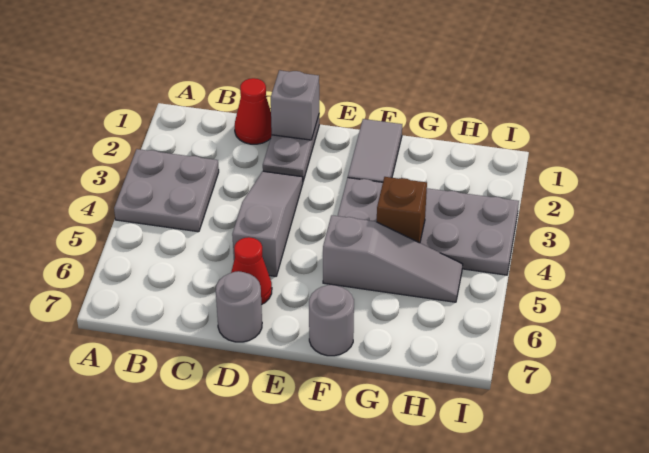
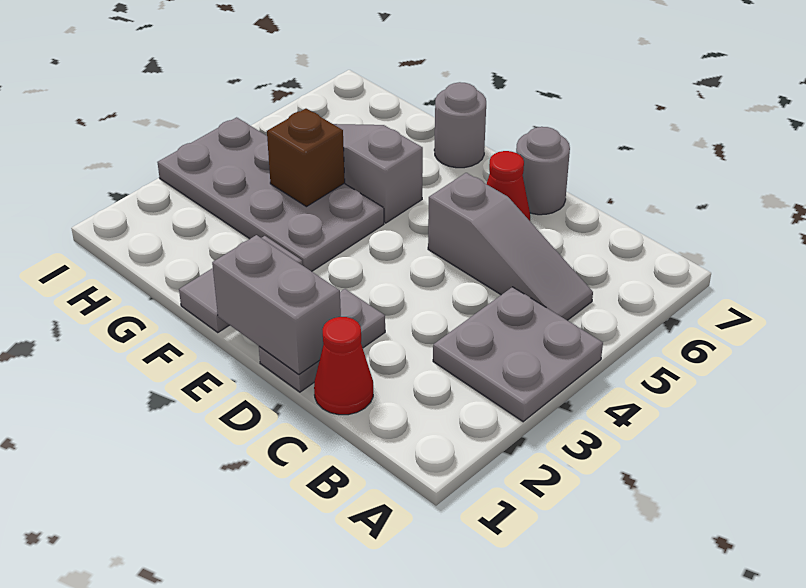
grey brick D1 level 2 -> grey brick D1:E1 level 2
grey slope D3:D5 level 1 top 5 -> grey slope B5:D5 level 1 top D

